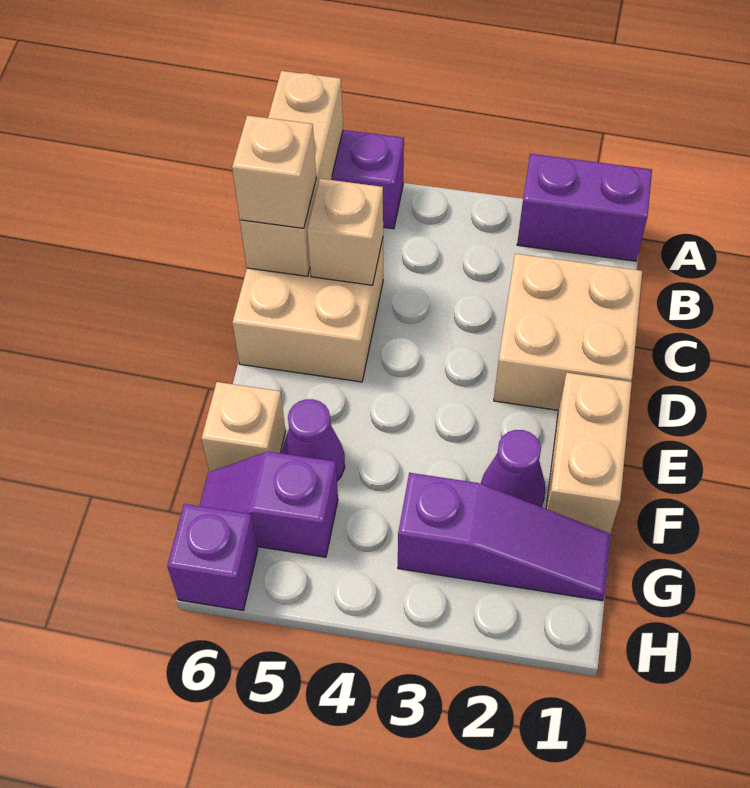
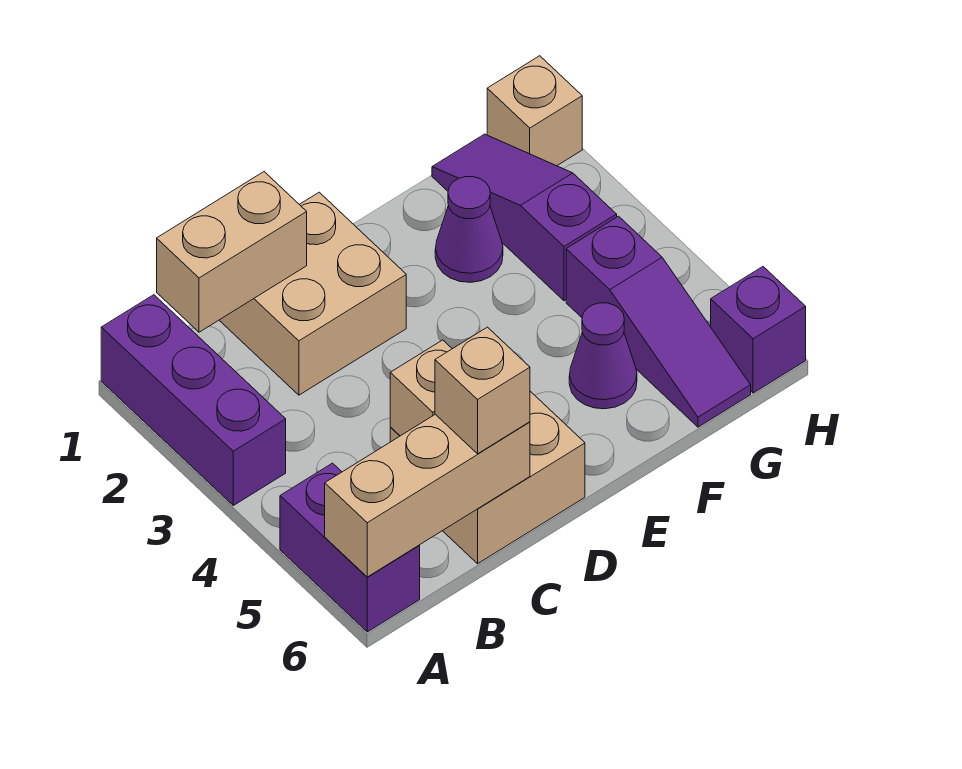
purple brick A1:A2 level 1 -> purple brick A1:A3 level 1
tan brick E1:F1 level 1 -> tan brick B1:C1 level 2
tan brick F6 level 1 -> tan brick H1 level 1
purple slope G5:G6 level 1 top 5 -> purple slope G4:G6 level 1 top 4

